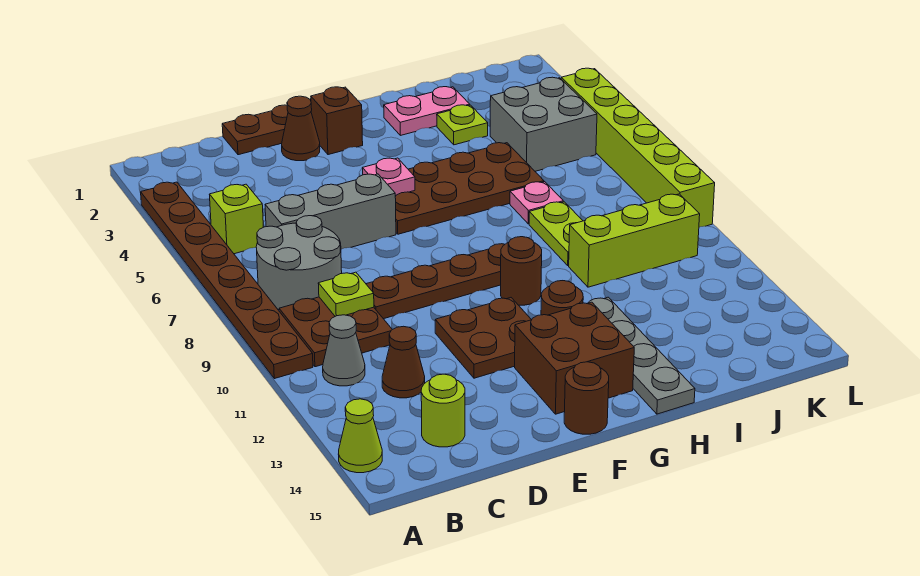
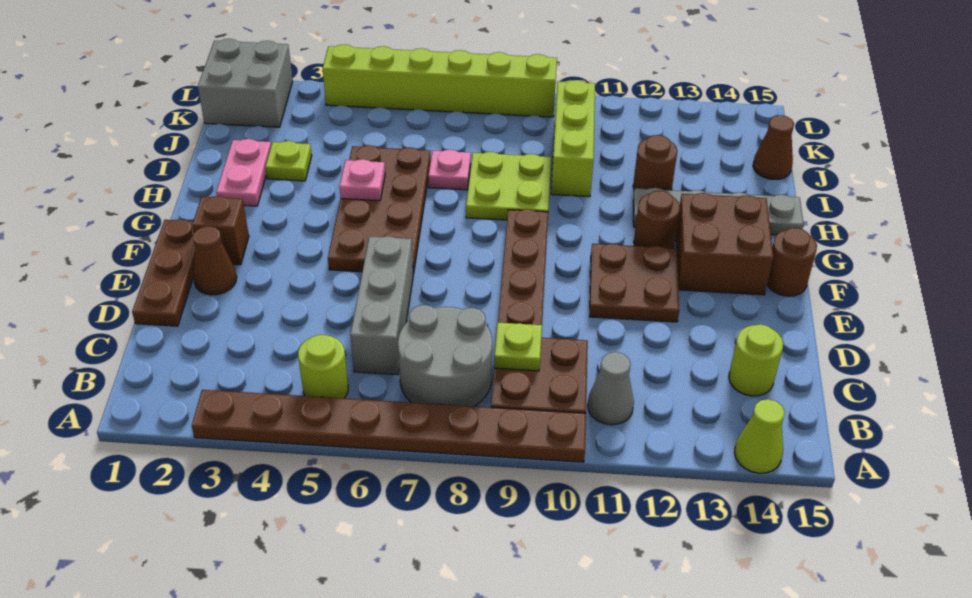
lime brick B5 level 1 -> lime round brick B5 level 1
brown cone C12 level 1 -> brown cone J15 level 1
pink plate F5 level 2 -> pink plate H5 level 2
brown round brick G10 level 1 -> brown round brick I12 level 1
lime plate I8:I9 level 1 -> lime plate H8:I9 level 1
grey brick J4:K5 level 1 -> grey brick K1:L2 level 1

